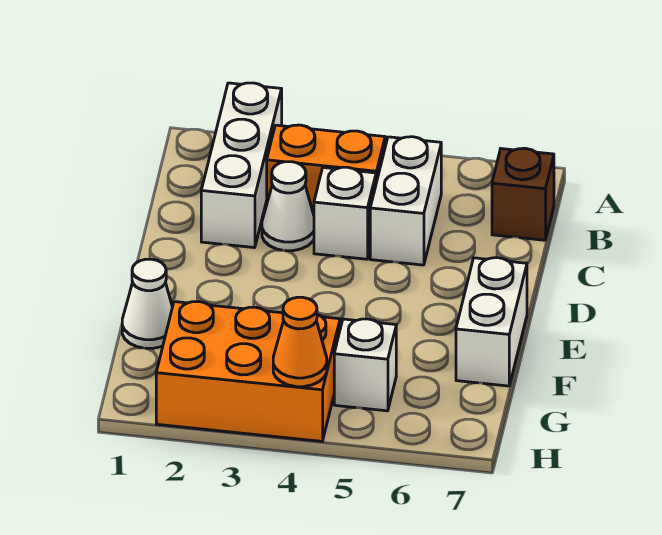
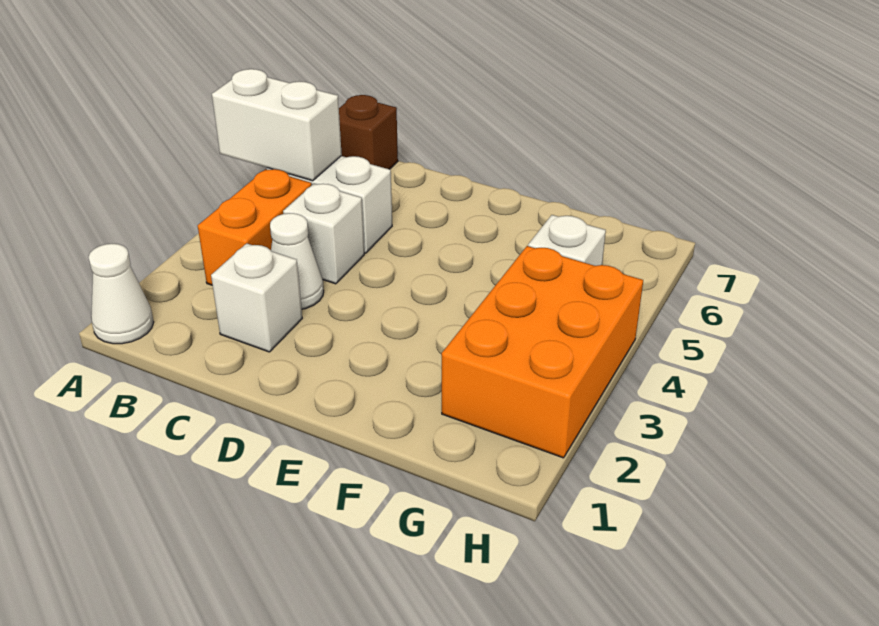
white brick A2:C2 level 1 -> white brick C2 level 1
white brick E7:F7 level 1 -> white brick A5:B5 level 2
white cone F1 level 1 -> white cone A1 level 1
orange cone H4 level 2 -> none

